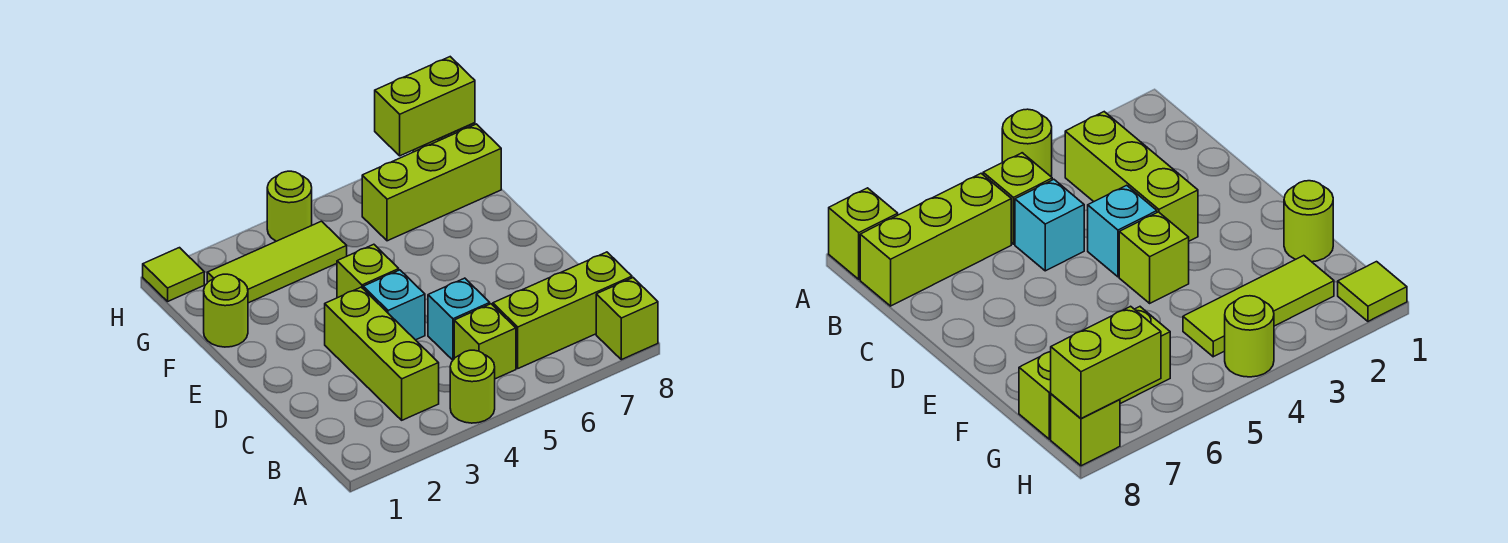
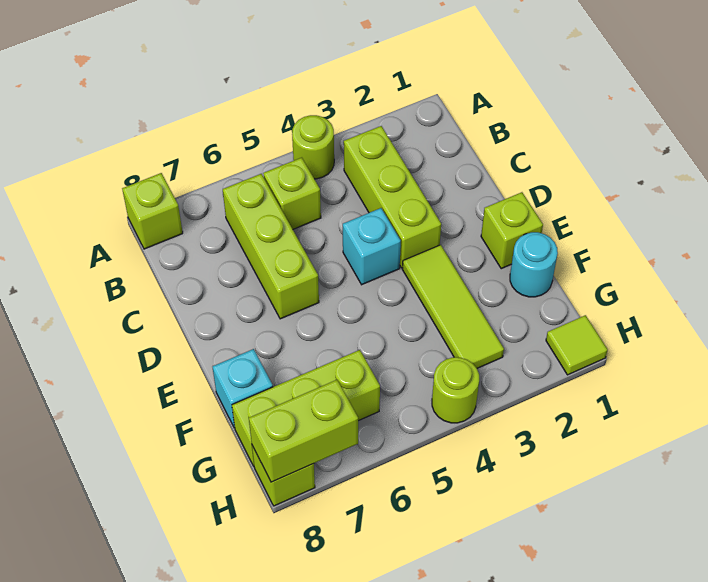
lime brick B6:B8 level 1 -> lime brick B6:D6 level 1
cyan brick C5 level 1 -> cyan brick F8 level 1
lime brick E4 level 1 -> lime brick E1 level 1
lime round brick F1 level 1 -> cyan round brick F1 level 1
lime tile G2:G4 level 1 -> lime tile E3:G3 level 1

